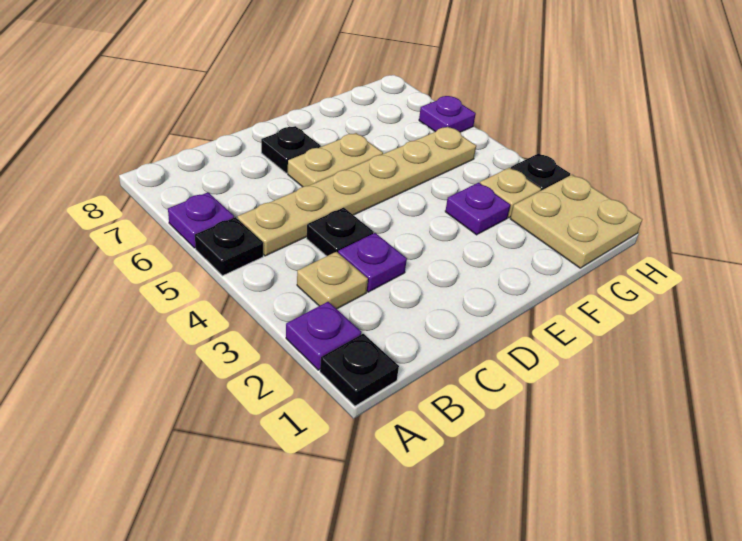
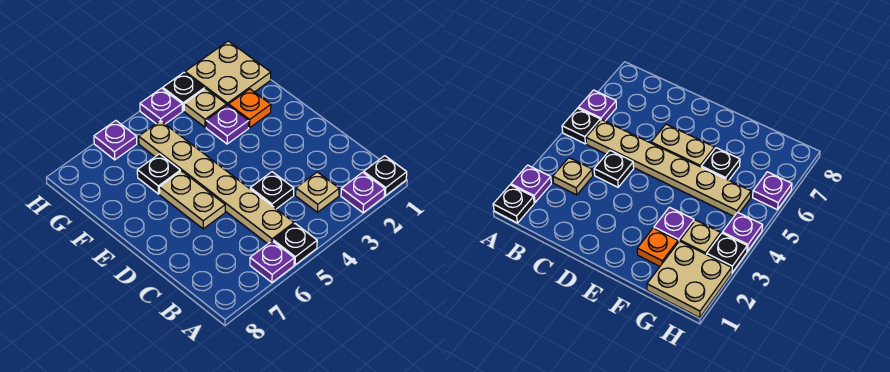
purple plate C3 level 1 -> purple plate H4 level 1
black plate D7 level 1 -> black plate F6 level 1
none -> orange plate F2 level 1

